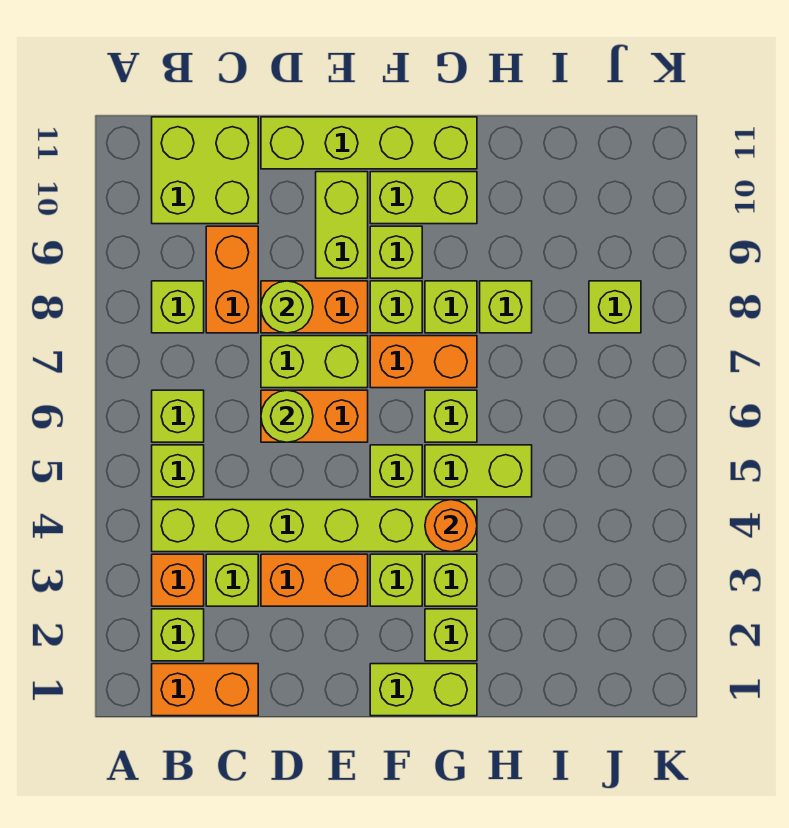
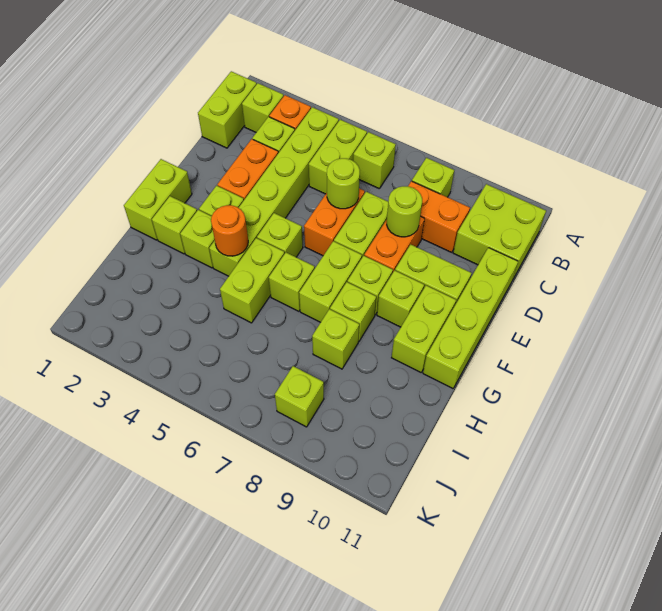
orange brick B1:C1 level 1 -> lime brick B1:C1 level 1
lime brick B5 level 1 -> lime brick B5:C5 level 1
orange brick F7:G7 level 1 -> lime brick F7:G7 level 1

